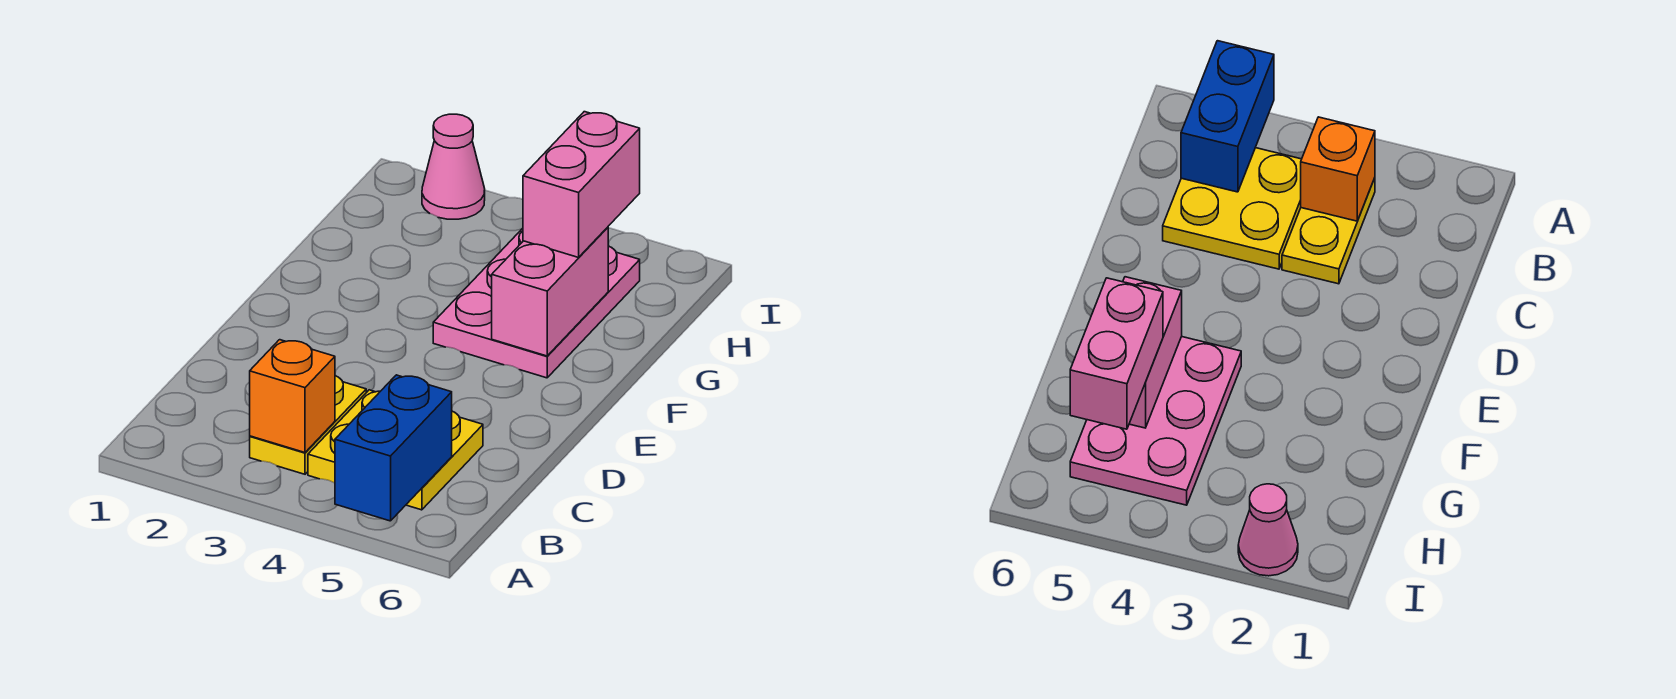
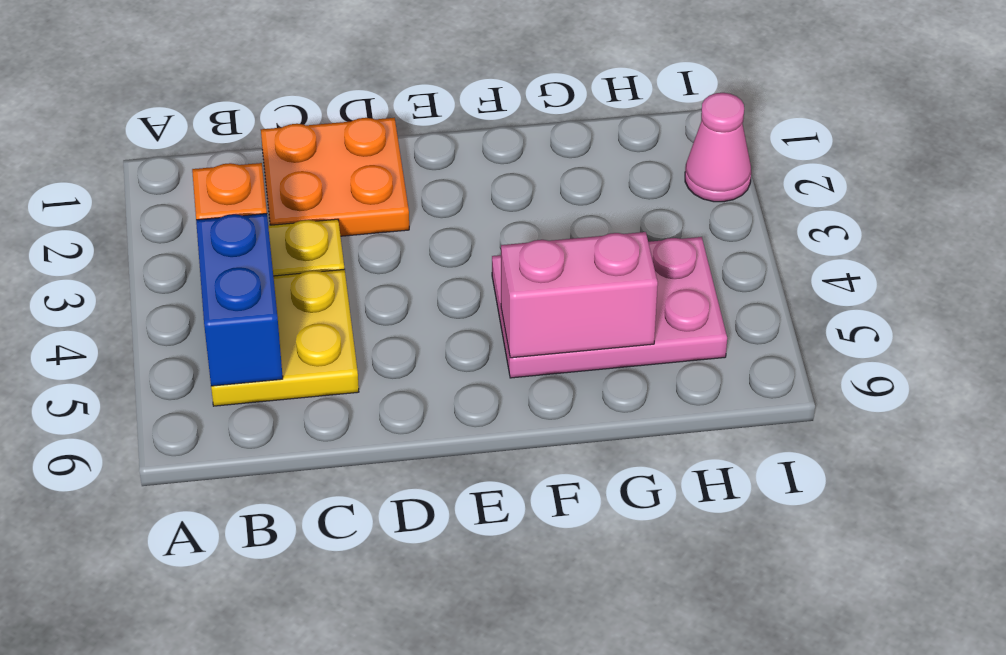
blue brick A5:B5 level 2 -> blue brick B4:B5 level 2
none -> orange plate C1:D2 level 1
pink brick G5:H5 level 3 -> none

